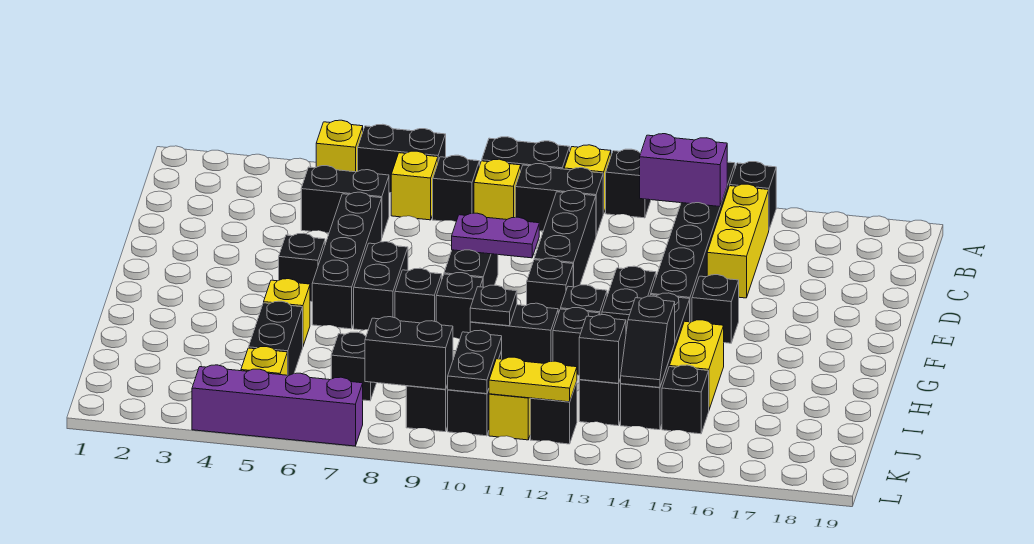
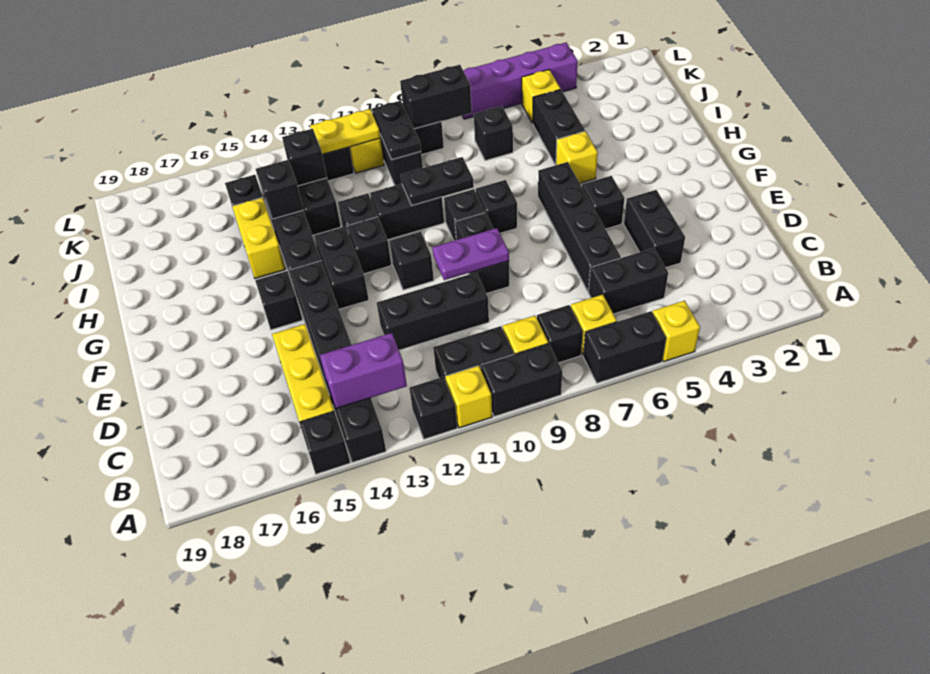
black brick C11:E11 level 1 -> black brick D10:D12 level 1
black brick F7:G7 level 1 -> black brick D4:E4 level 1
black plate H10 level 2 -> black plate H9:H10 level 2

